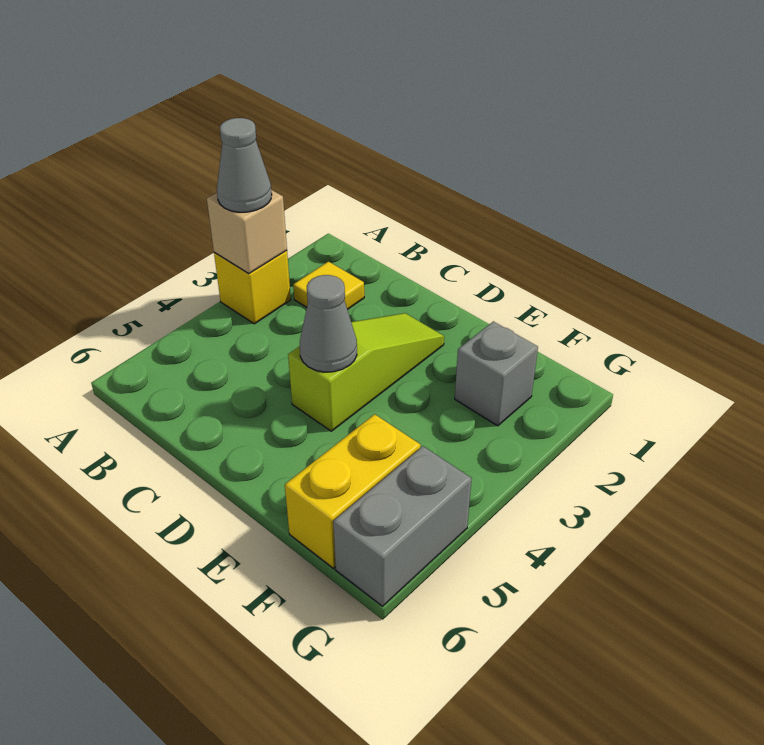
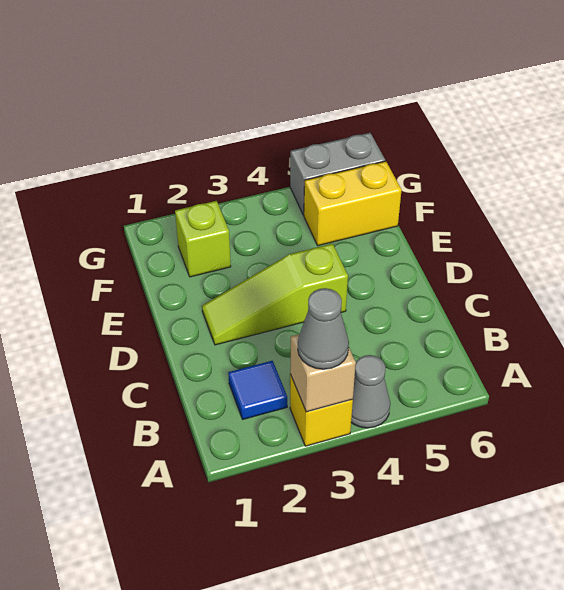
yellow tile B2 level 1 -> blue tile B2 level 1
grey cone D4 level 2 -> grey cone A4 level 1
grey brick F2 level 1 -> lime brick F2 level 1

